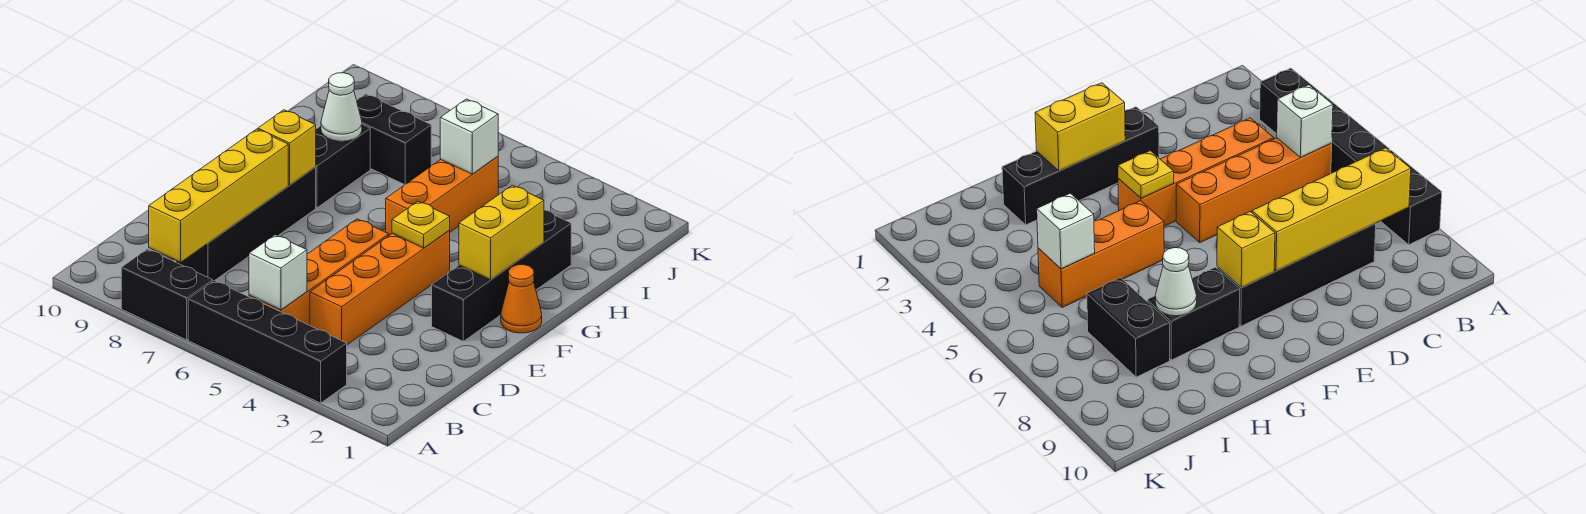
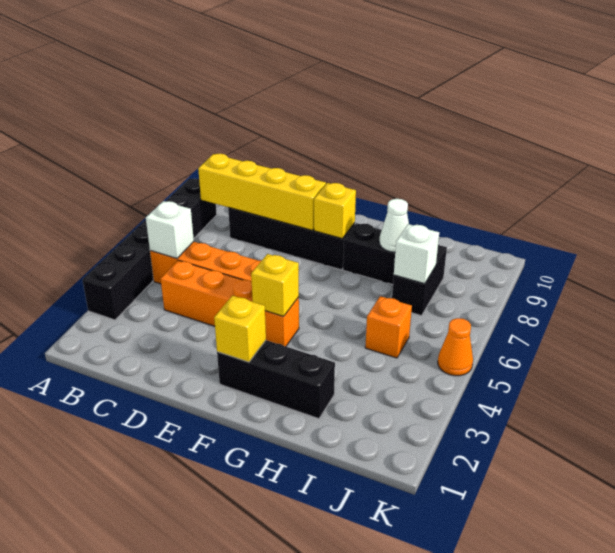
black brick E2:H2 level 1 -> black brick F2:H2 level 1
orange cone F1 level 1 -> orange cone K5 level 1
yellow brick F2:G2 level 2 -> yellow brick F2 level 2
yellow plate F4 level 2 -> yellow brick F4 level 2
orange brick G5:I5 level 1 -> orange brick I5 level 1
white brick I5 level 2 -> white brick I7 level 2

